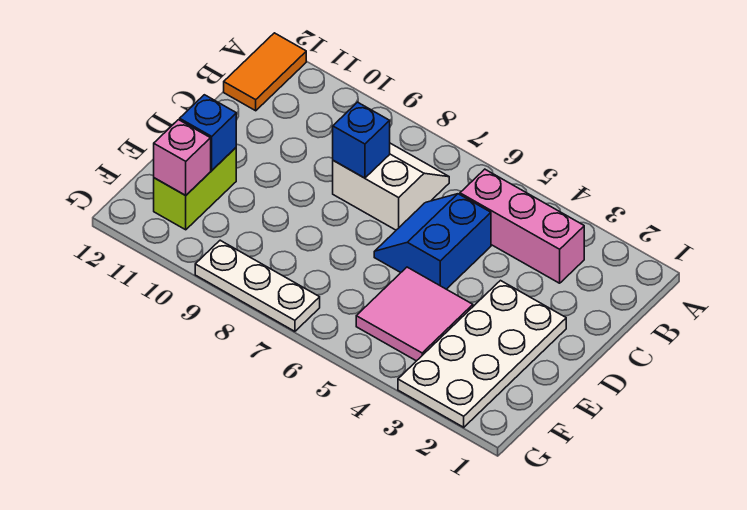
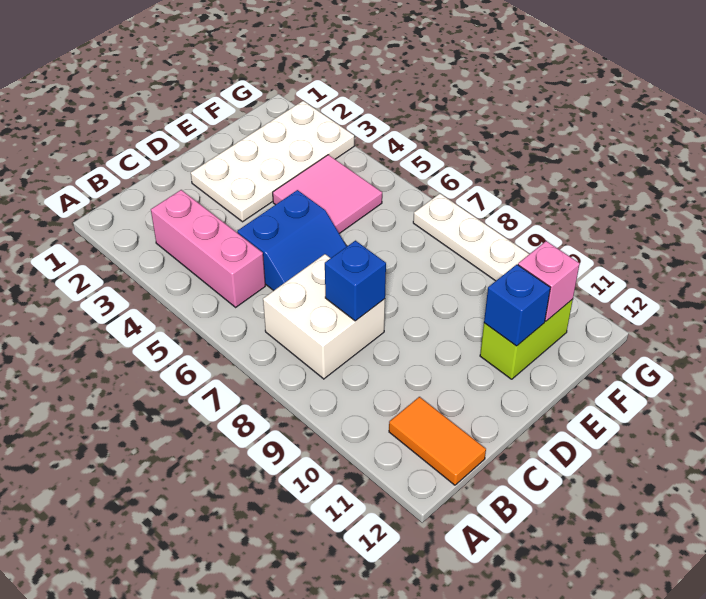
orange tile A12:B12 level 1 -> orange tile B11:B12 level 1
white slope B7:C8 level 1 top C -> white brick B7:C8 level 1

